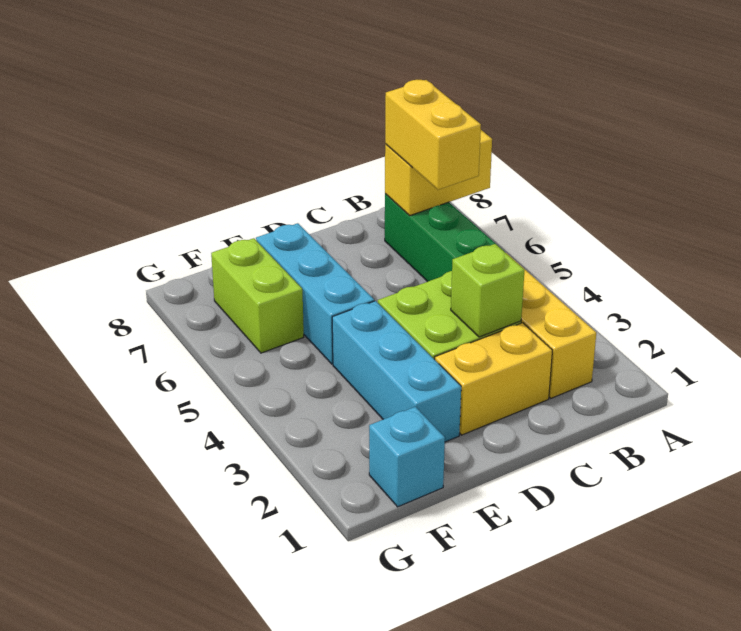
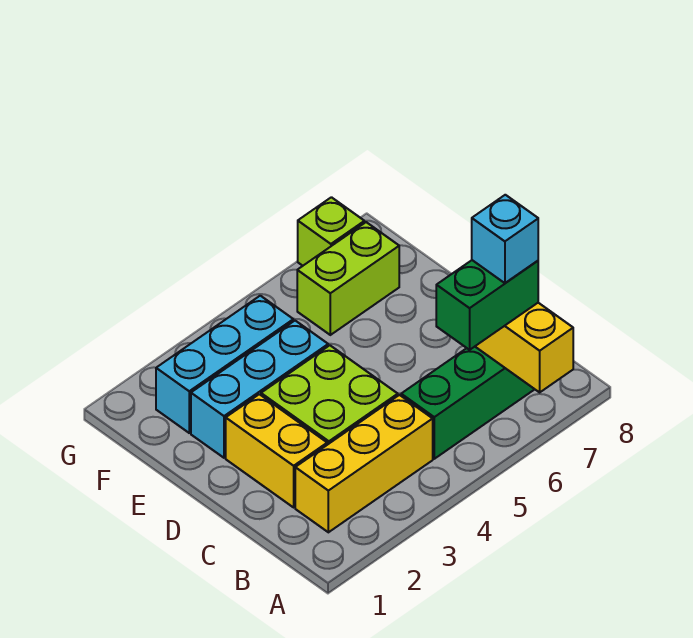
yellow brick B6:B7 level 3 -> green brick B6:B7 level 3
lime brick C3 level 2 -> lime brick G7 level 1
cyan brick E5:E7 level 1 -> cyan brick F2:F4 level 1
cyan brick F1 level 1 -> cyan brick B7 level 4

